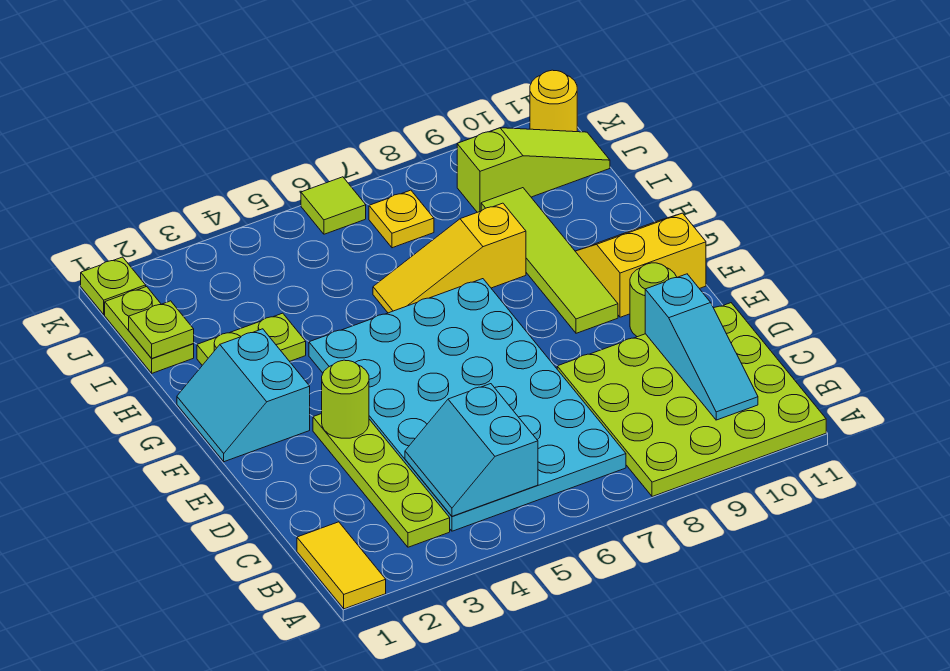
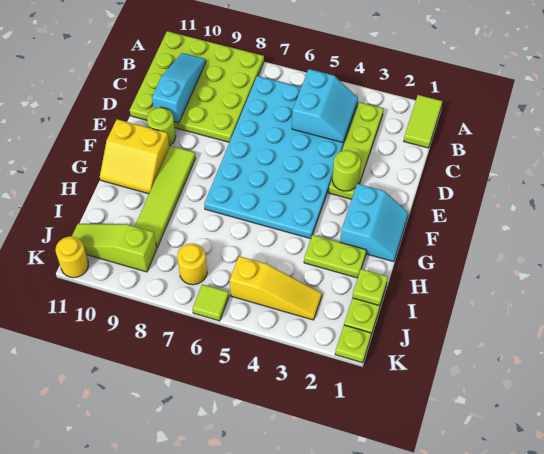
yellow tile A1:B1 level 1 -> lime tile A1:B1 level 1
yellow slope H6:H8 level 1 top 8 -> yellow slope J3:J5 level 1 top 5
yellow plate J7 level 1 -> yellow round brick J7 level 1

